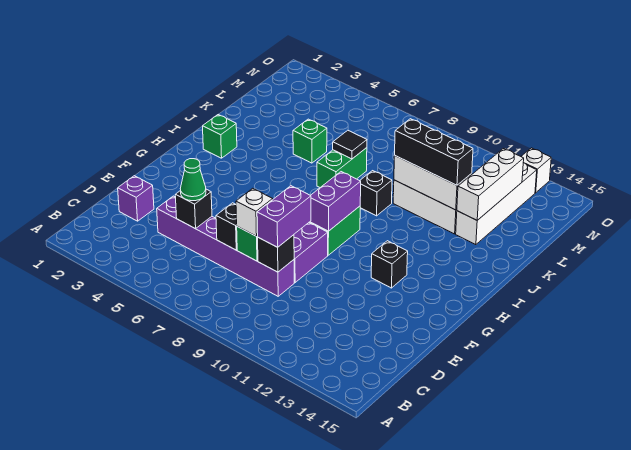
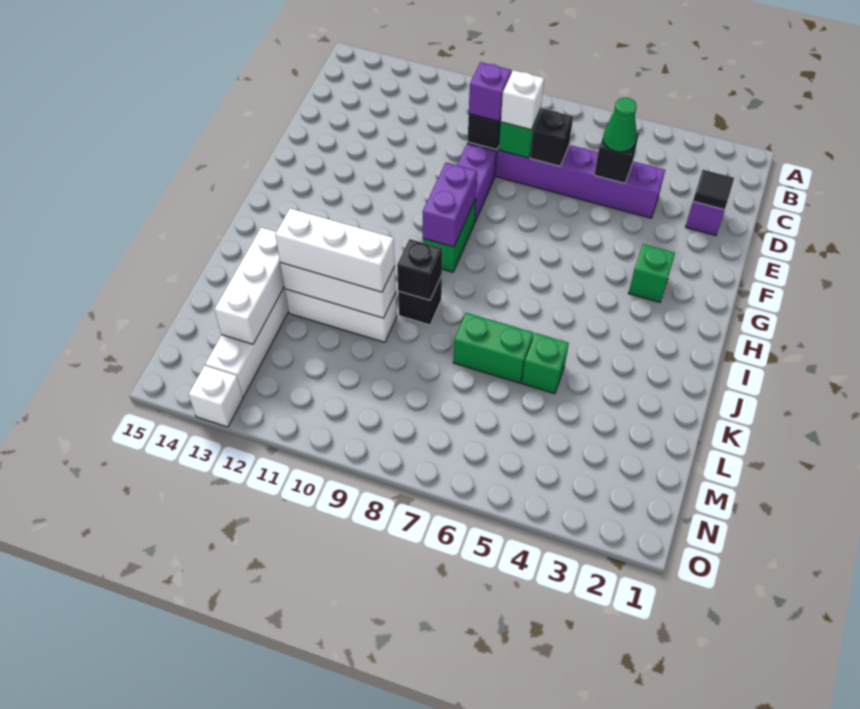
purple brick D9:E9 level 3 -> purple brick D9 level 3
black brick G12 level 1 -> black brick J9 level 2
green brick I2 level 1 -> green brick G3 level 1
green brick J7:K7 level 1 -> green brick K6:K7 level 1
black tile K7 level 2 -> black tile D2 level 2
black brick K10:K12 level 3 -> white brick K10:K12 level 3

